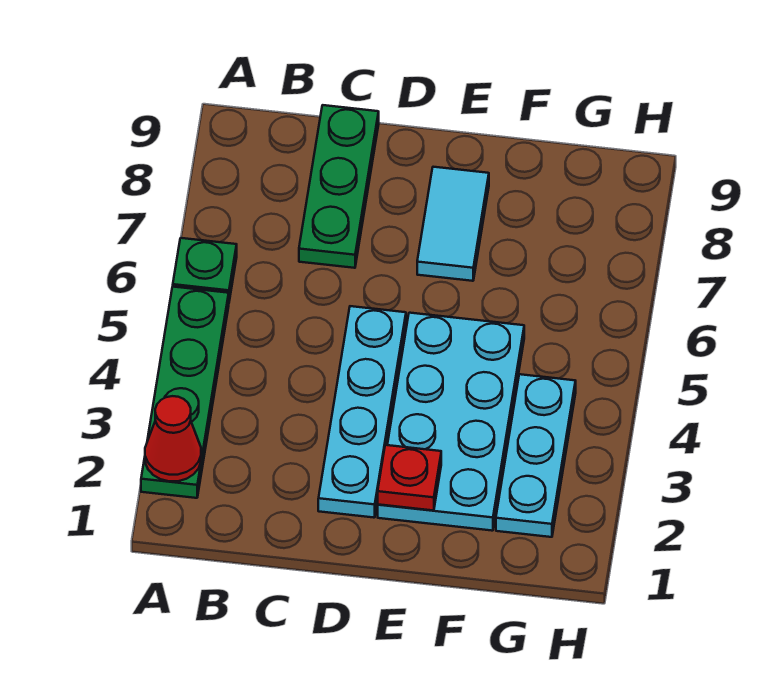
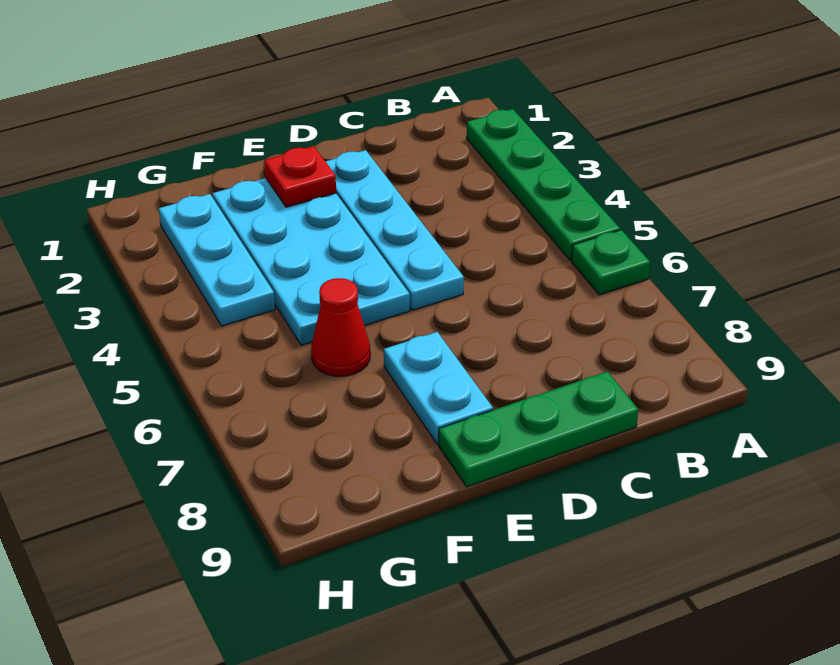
red cone A2 level 2 -> red cone F6 level 1
green plate C7:C9 level 1 -> green plate C9:E9 level 1
cyan tile E7:E8 level 1 -> cyan plate E7:E8 level 1

